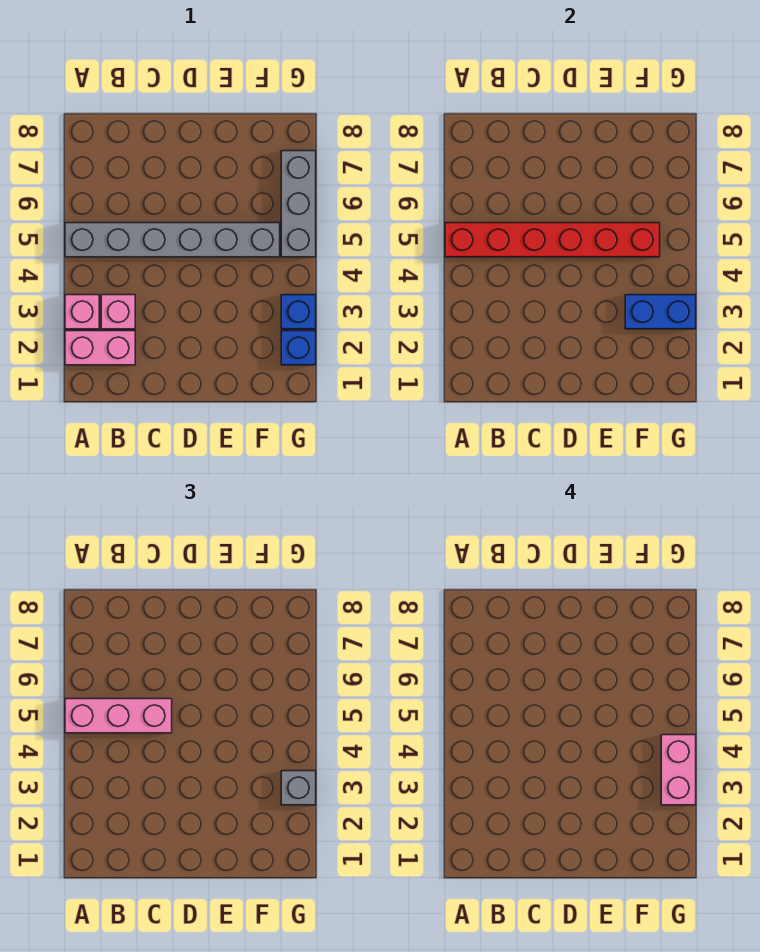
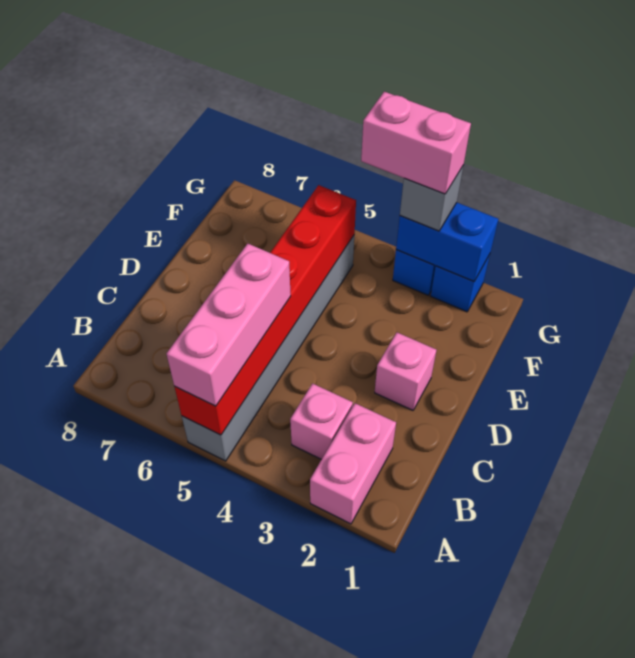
pink brick A3 level 1 -> pink brick D2 level 1
blue brick F3:G3 level 2 -> blue brick G2:G3 level 2
grey brick G5:G7 level 1 -> none

